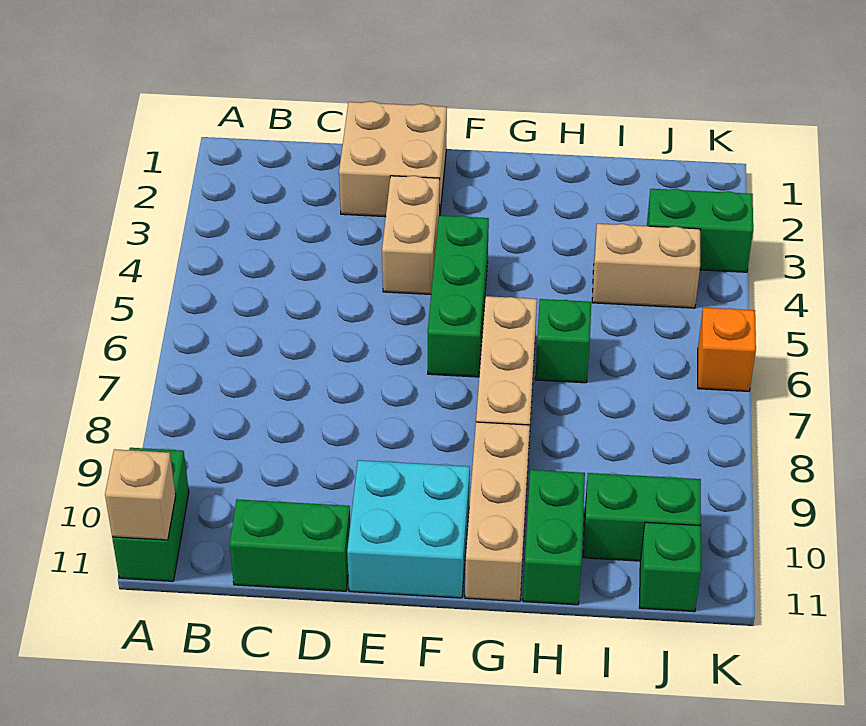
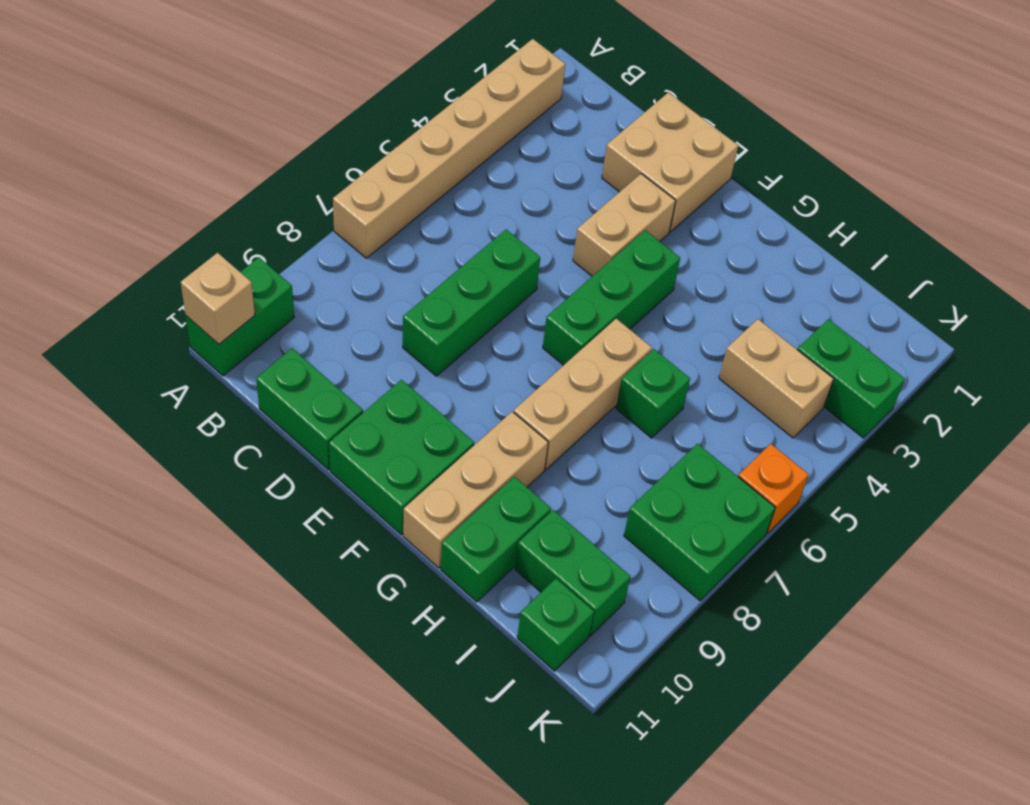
none -> tan brick A2:A7 level 1
none -> green brick D6:D8 level 1
cyan brick E10:F11 level 1 -> green brick E10:F11 level 1
none -> green brick J7:K8 level 1

